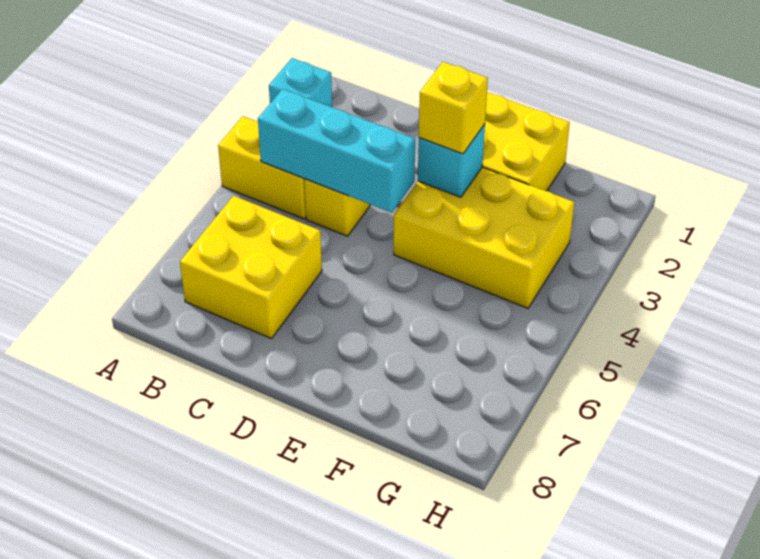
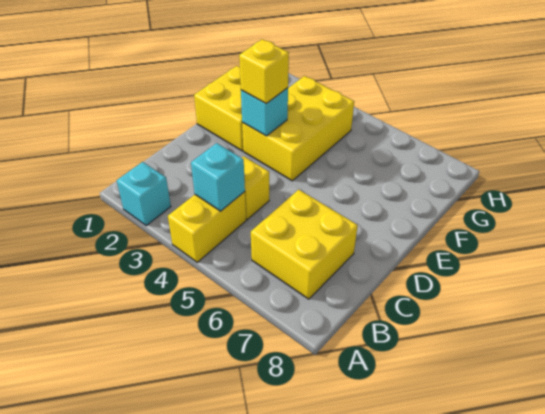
cyan brick B4:D4 level 2 -> cyan brick B4 level 2

